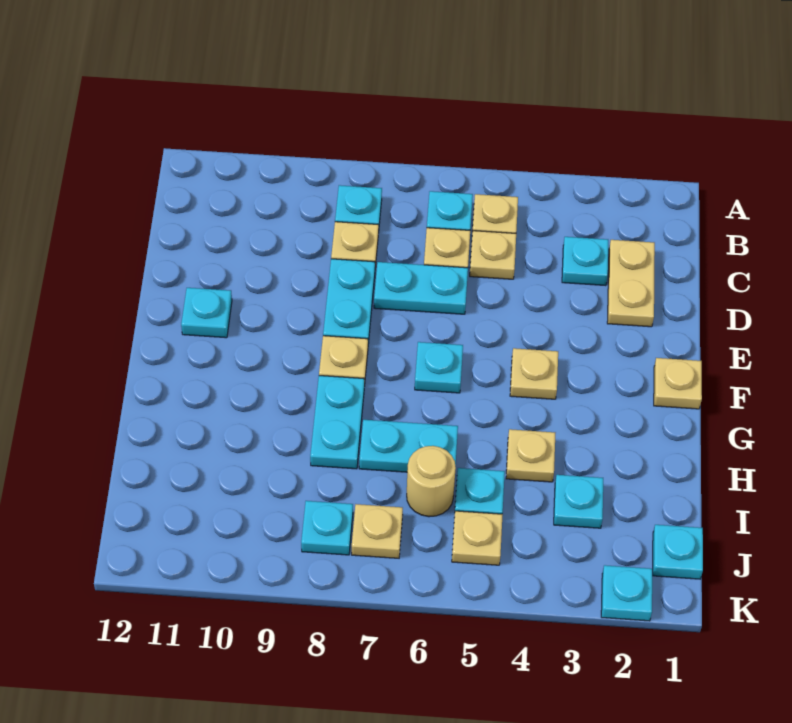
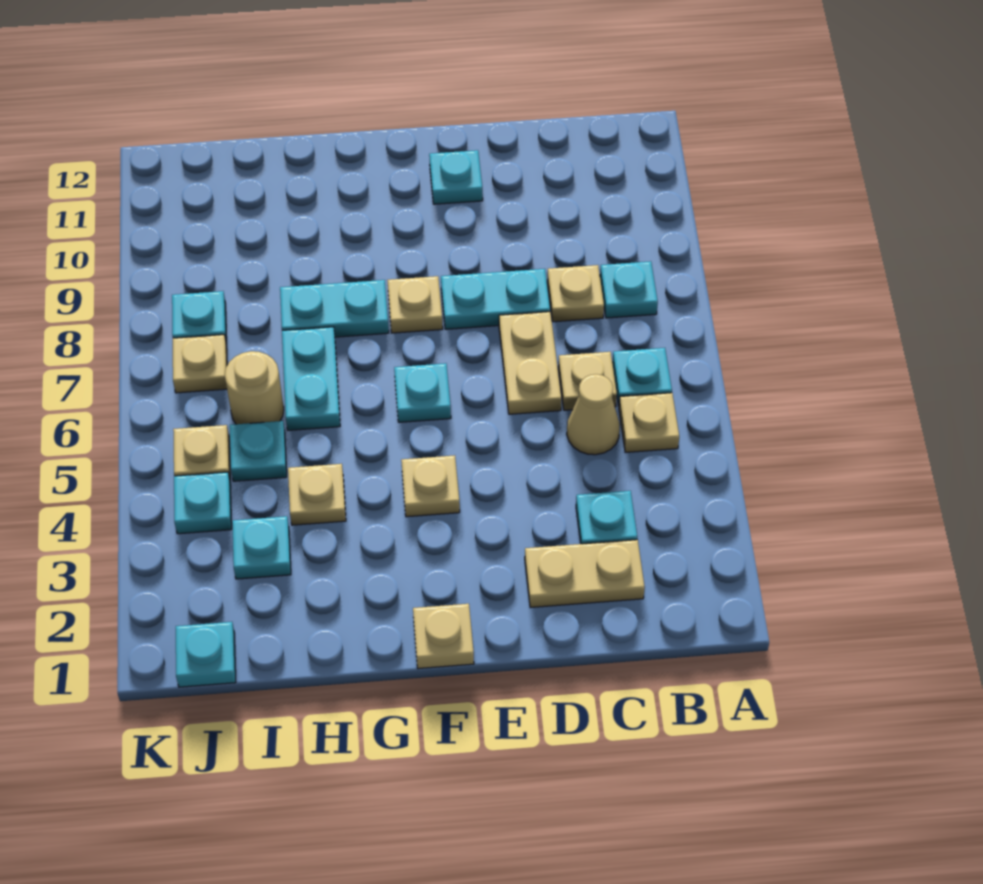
tan plate C5 level 1 -> tan cone C5 level 1
cyan plate D6:D7 level 1 -> tan plate D6:D7 level 1
cyan plate K2 level 1 -> cyan plate J4 level 1

